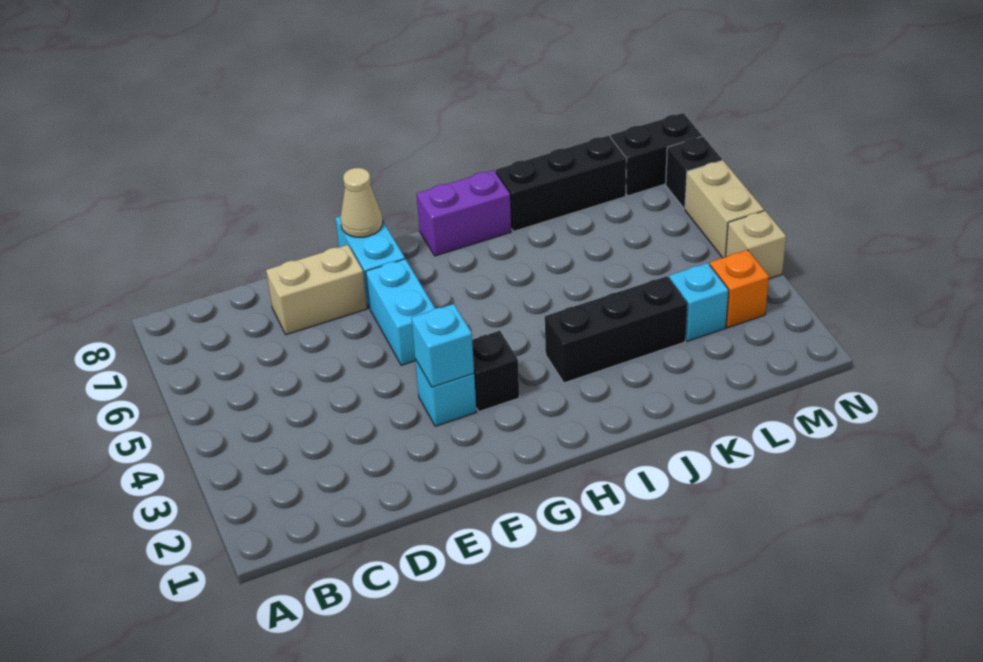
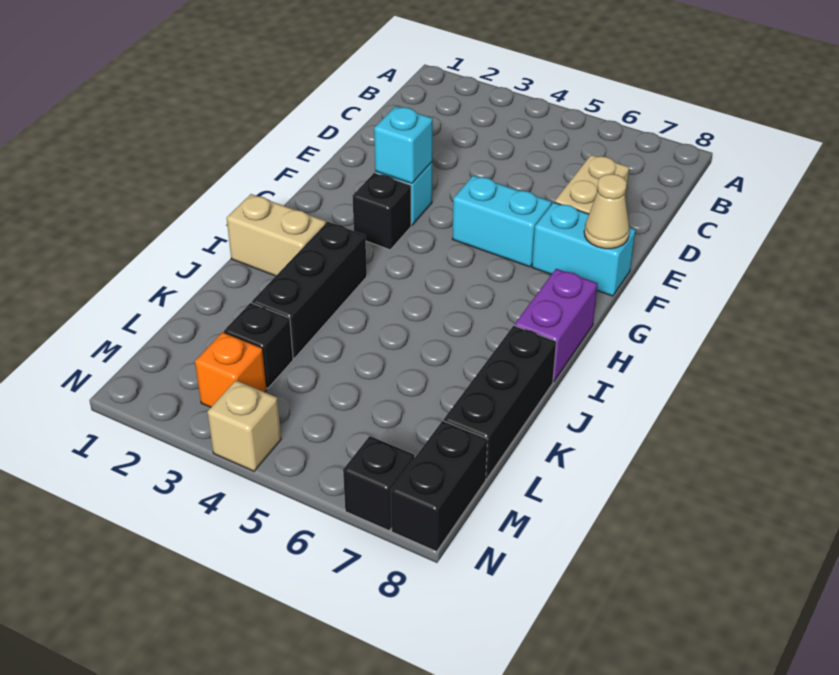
cyan brick L3 level 1 -> black brick L3 level 1
tan brick N5:N6 level 1 -> tan brick I1:I2 level 1

